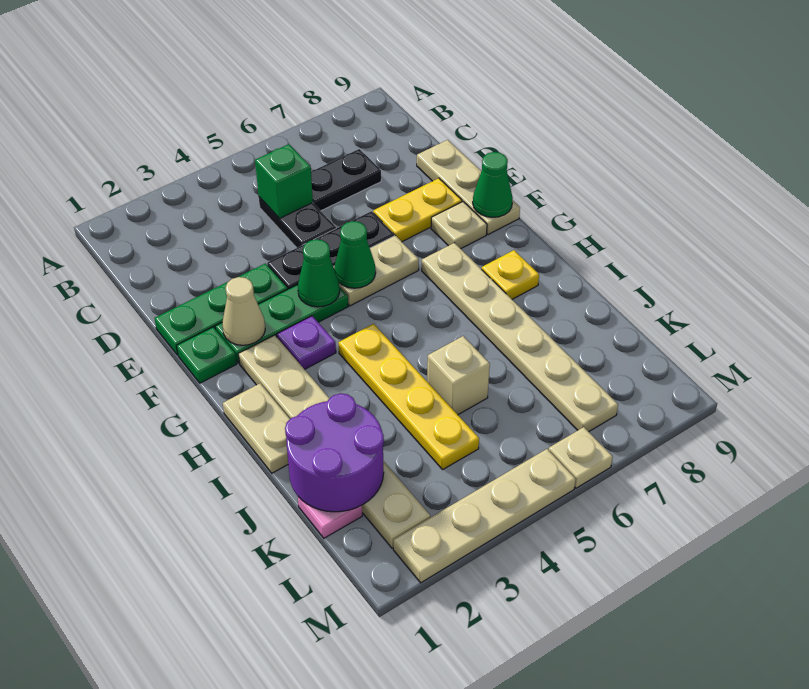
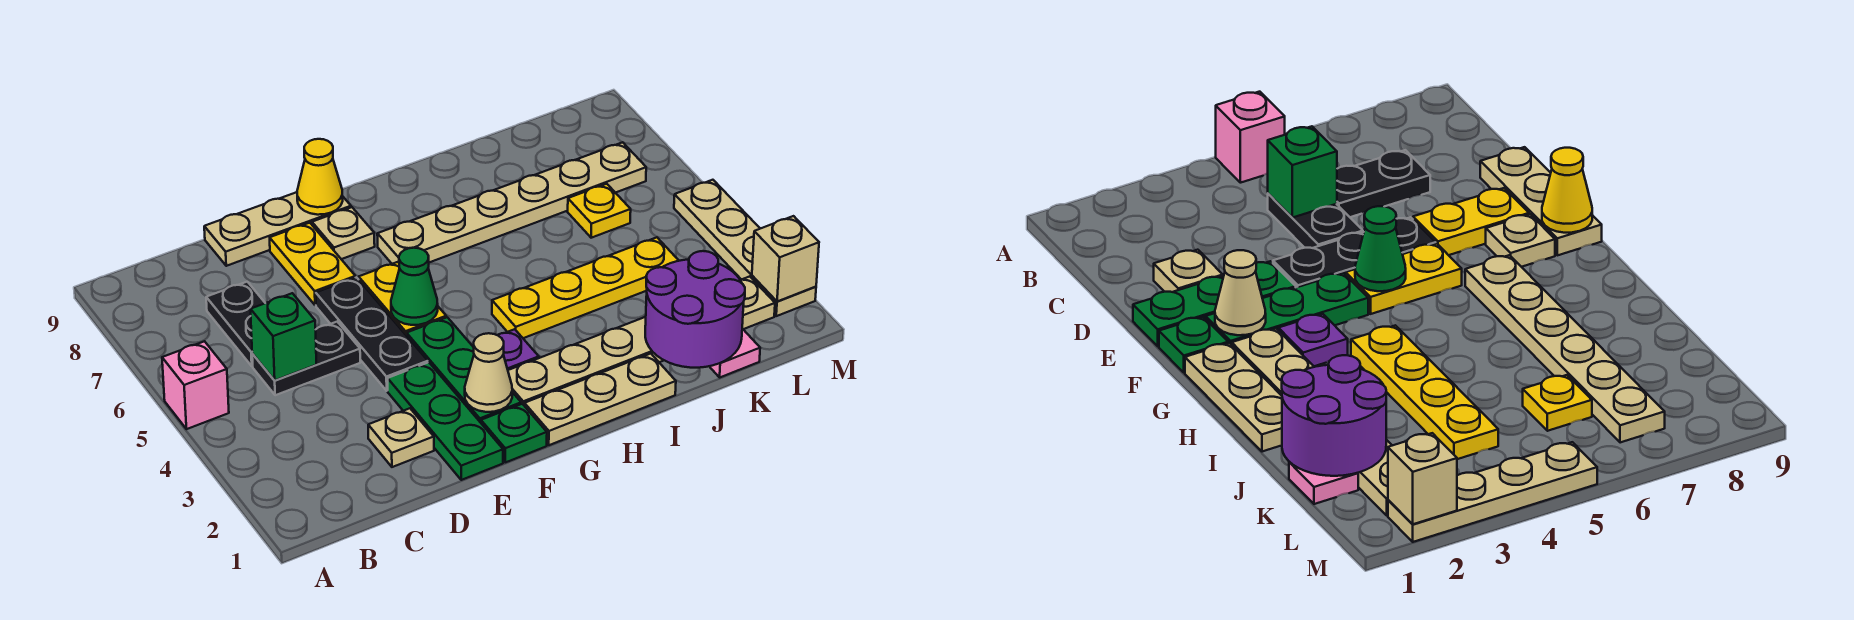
none -> pink brick A5 level 1
green cone F4 level 2 -> none
tan plate F5:F6 level 1 -> yellow plate F5:F6 level 1
green cone F9 level 2 -> yellow cone F9 level 2
tan plate H1:I1 level 1 -> tan plate G1:I1 level 1
yellow plate H8 level 1 -> yellow plate K6 level 1
tan brick J5 level 1 -> tan brick M2 level 2
tan plate M6 level 1 -> tan plate D2 level 1

